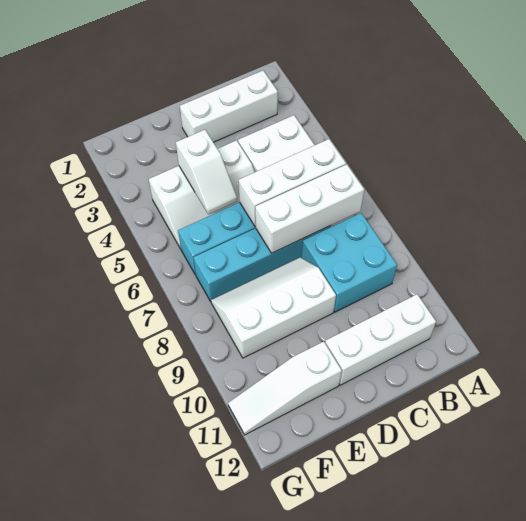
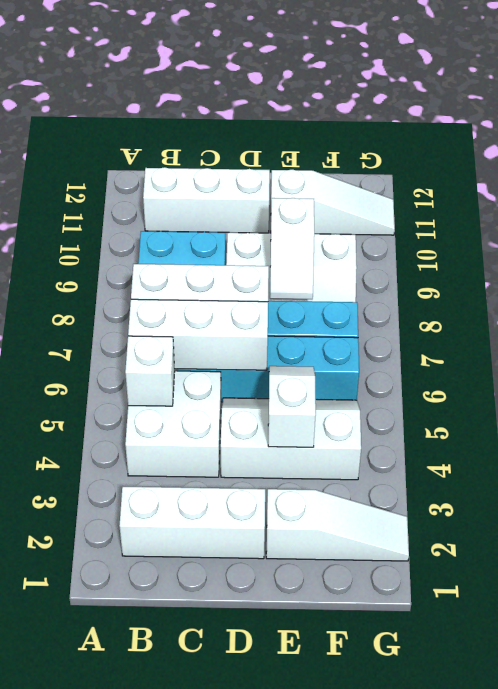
none -> white brick B5 level 2
none -> white slope E2:G2 level 1 top E
none -> white slope E8:E9 level 2 top 9

